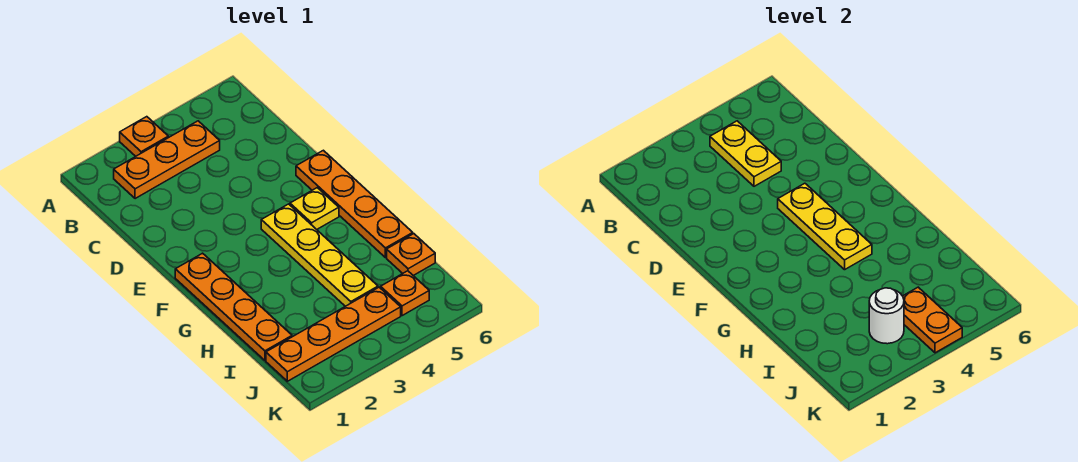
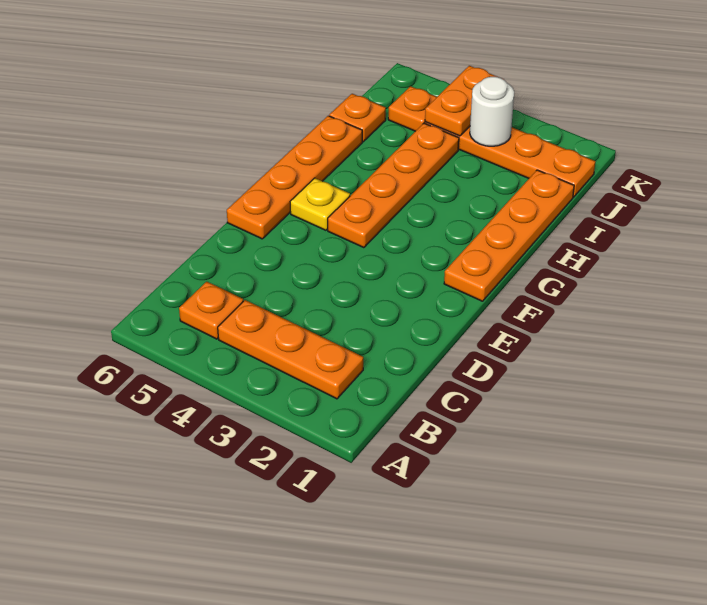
orange plate A3 level 1 -> orange plate B5 level 1
yellow plate B4:C4 level 2 -> none
yellow plate E4:G4 level 2 -> none
yellow plate F4:I4 level 1 -> orange plate F4:I4 level 1

